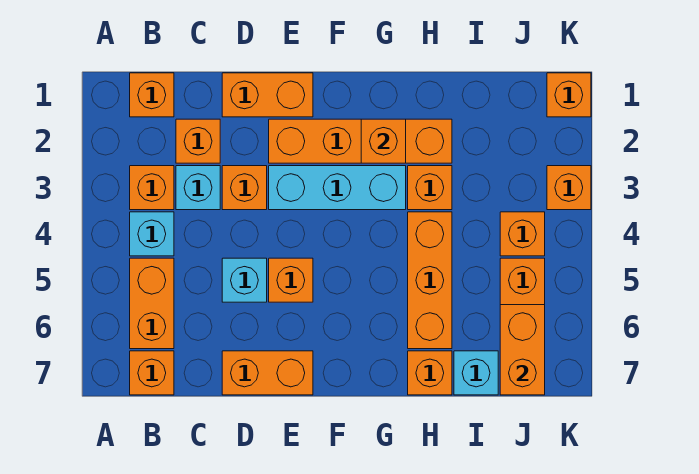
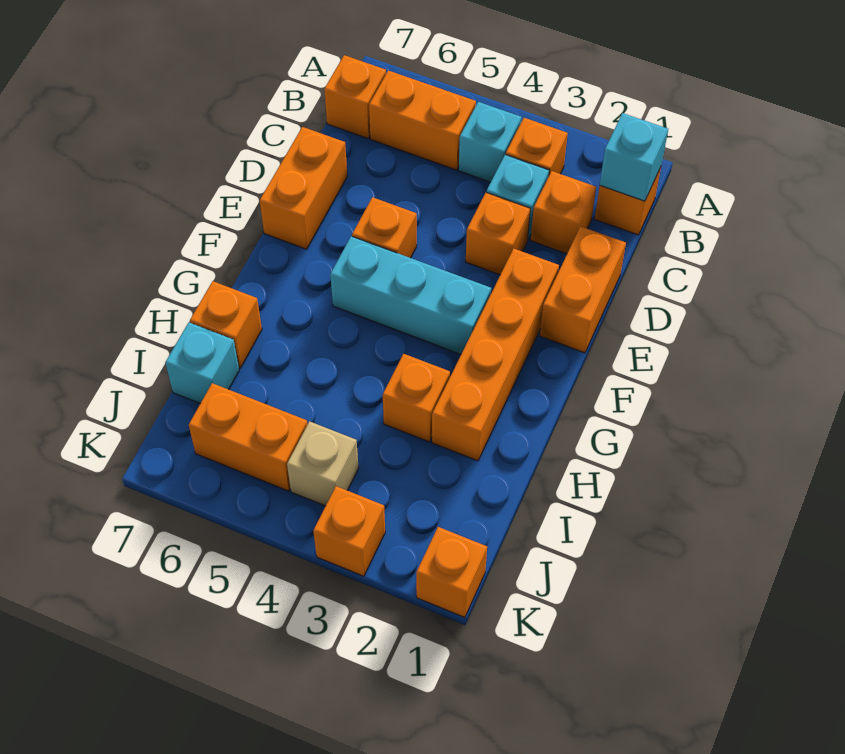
cyan brick D5 level 1 -> cyan brick B1 level 2
cyan brick E3:G3 level 1 -> cyan brick F3:F5 level 1
orange brick G2 level 2 -> none
orange brick H4:H6 level 1 -> none
orange brick J4 level 1 -> tan brick J4 level 1
orange brick J6:J7 level 2 -> none

